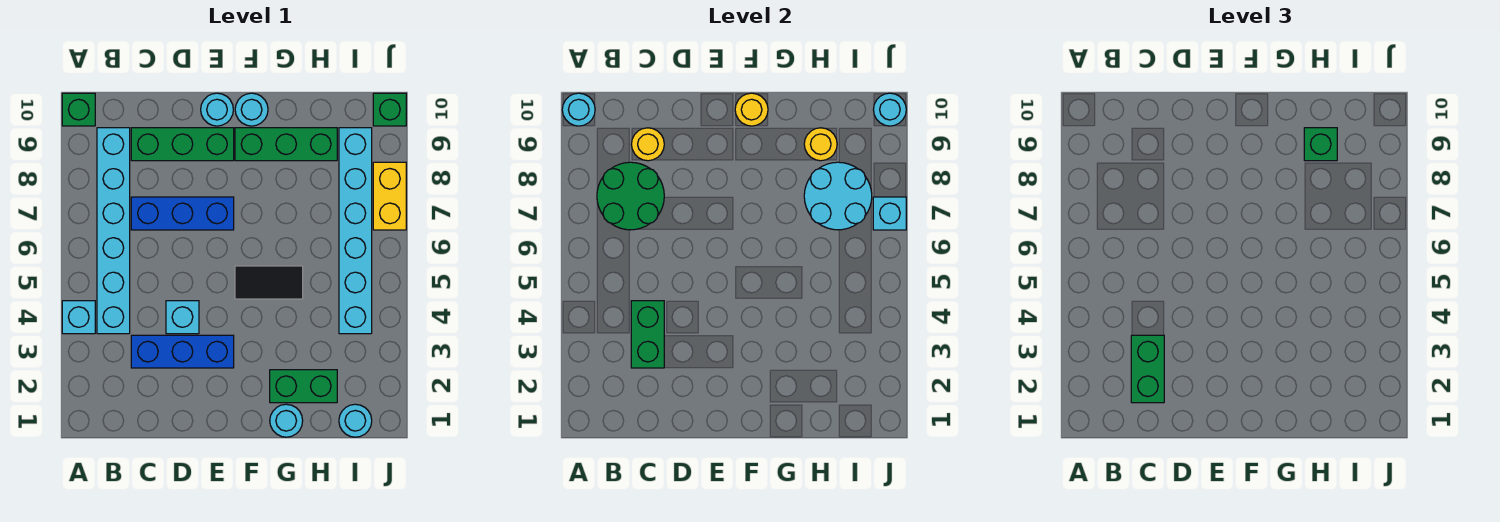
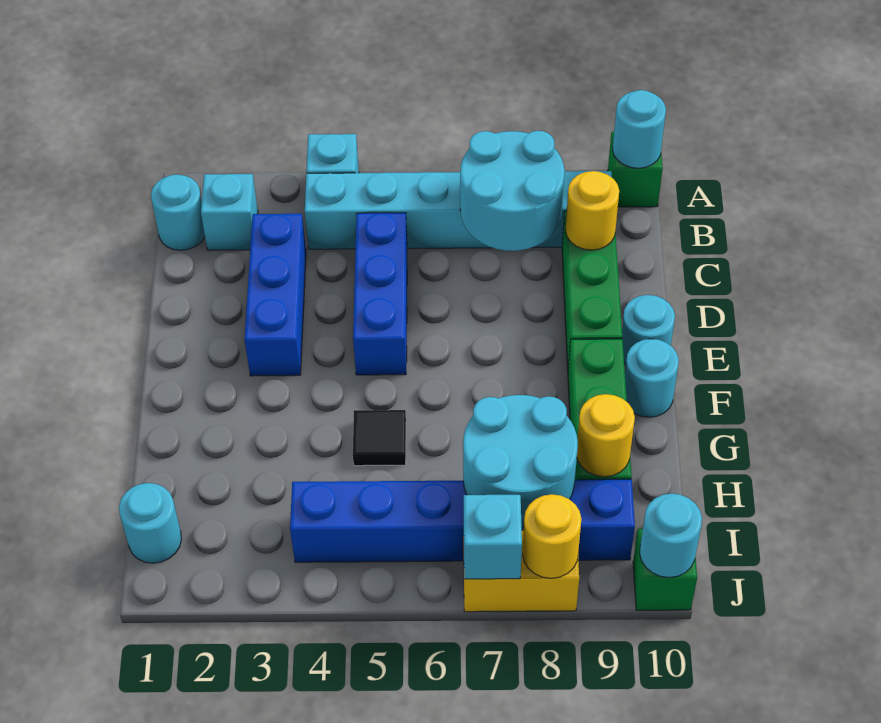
green round brick B7:C8 level 2 -> cyan round brick B7:C8 level 2
green brick C2:C3 level 3 -> none
green brick C3:C4 level 2 -> none
blue brick C7:E7 level 1 -> blue brick C5:E5 level 1
cyan brick D4 level 1 -> cyan brick B2 level 1
black tile F5:G5 level 1 -> black tile G5 level 1
yellow round brick F10 level 2 -> yellow round brick J8 level 2
cyan round brick G1 level 1 -> cyan round brick B1 level 1
green brick G2:H2 level 1 -> none
green brick H9 level 3 -> none
cyan brick I4:I9 level 1 -> blue brick I4:I9 level 1

